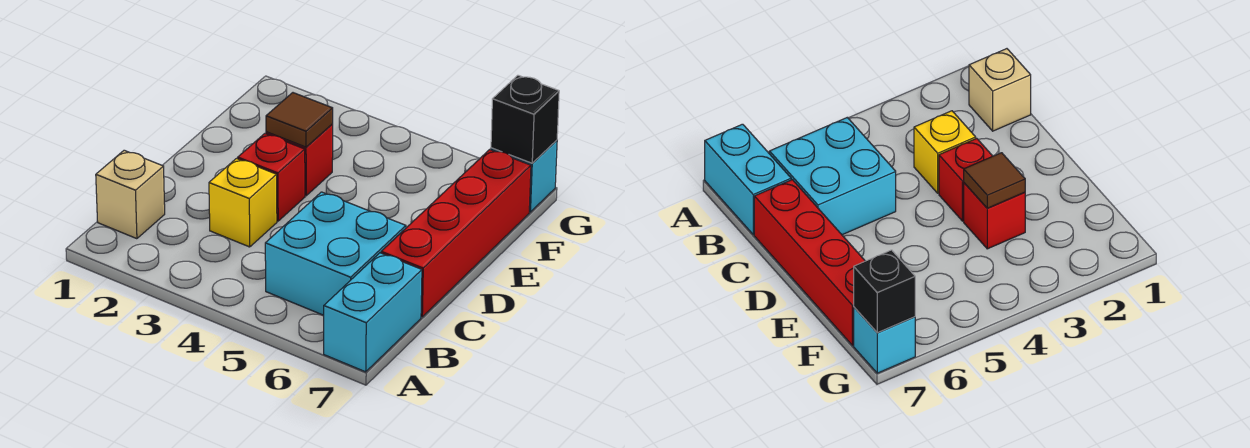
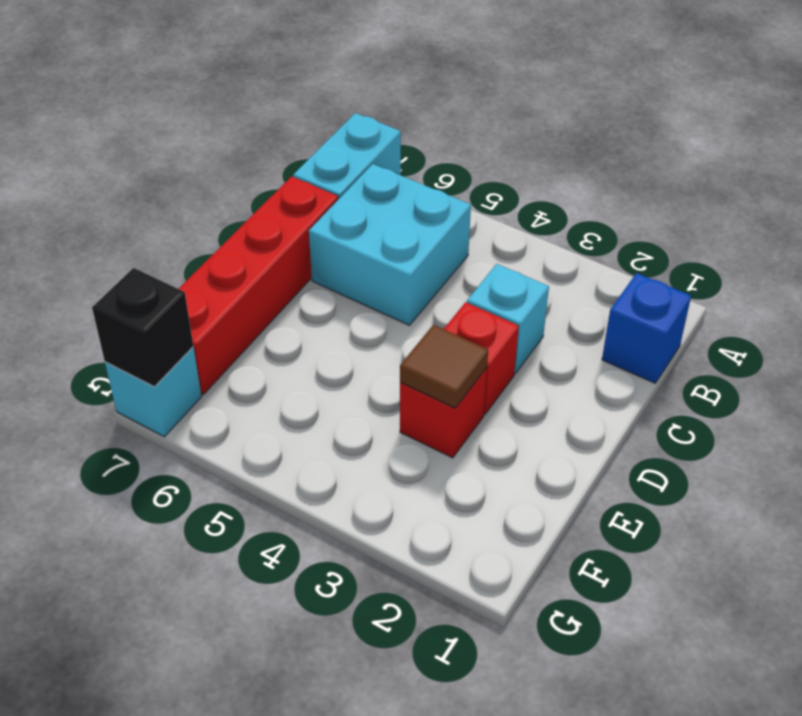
tan brick B1 level 1 -> blue brick B1 level 1
yellow brick C3 level 1 -> cyan brick C3 level 1

